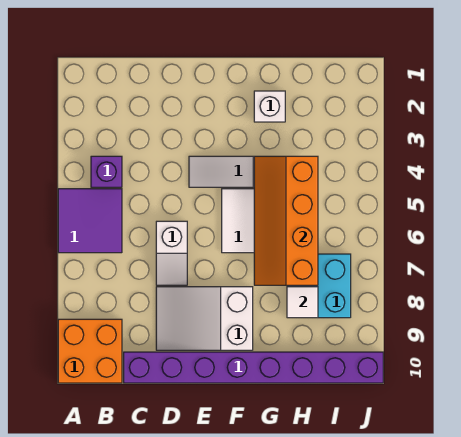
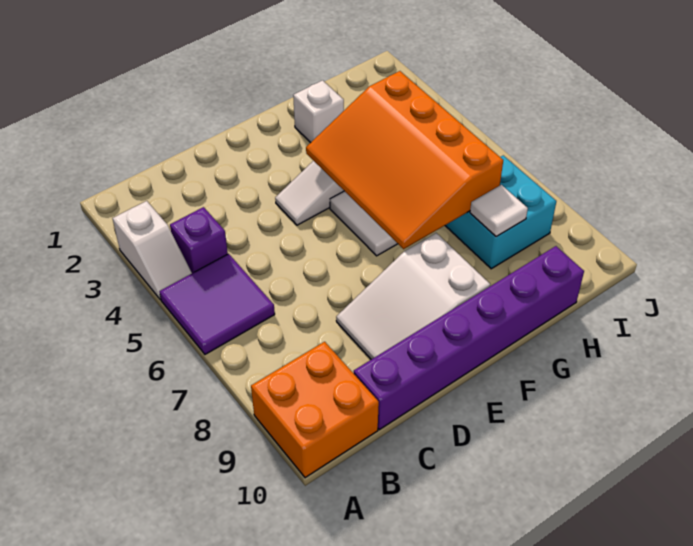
purple brick C10:J10 level 1 -> purple brick C10:H10 level 1
white slope D6:D7 level 1 top 6 -> white slope A3:A4 level 1 top 3
orange slope G4:H7 level 2 top H -> orange slope F4:H7 level 2 top H

